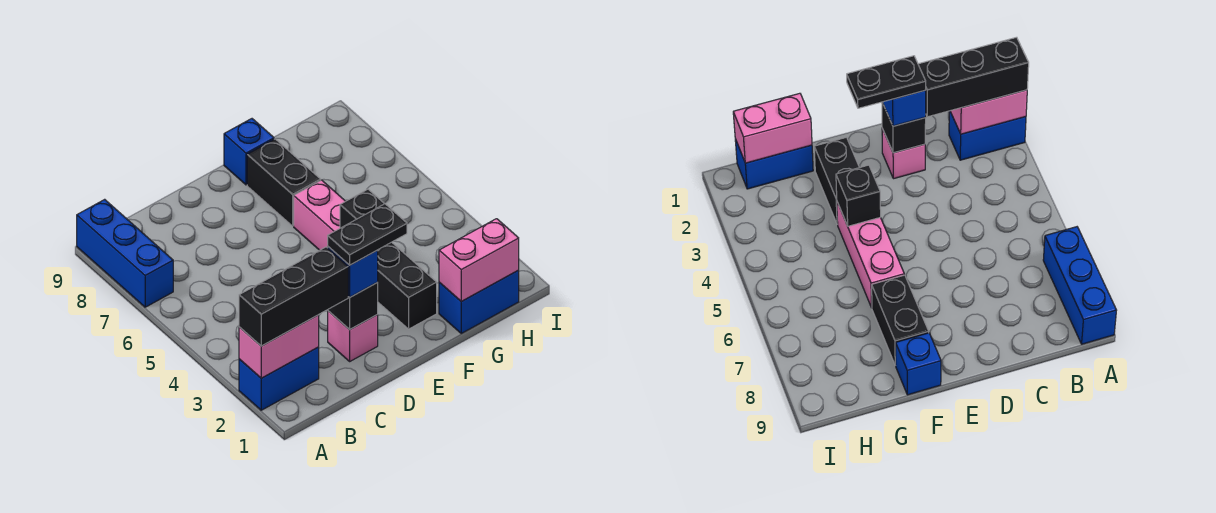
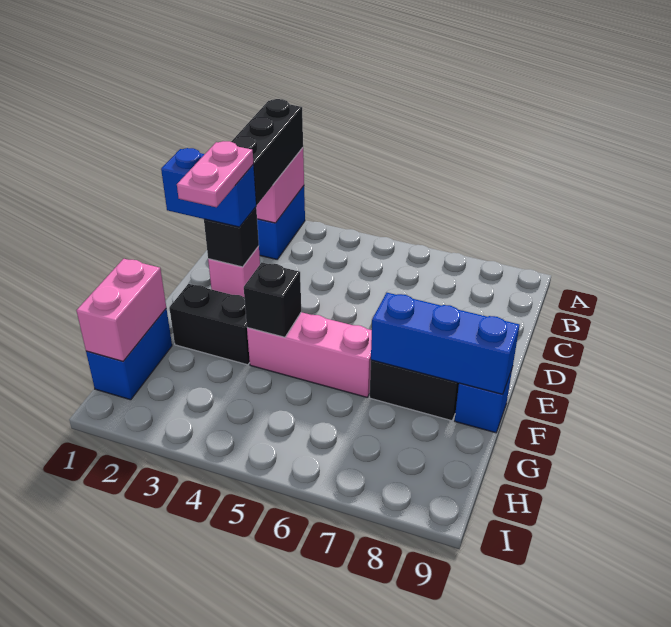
blue brick A7:A9 level 1 -> blue brick F7:F9 level 2
blue brick D2 level 3 -> blue brick D1:D2 level 3
black plate D2:E2 level 4 -> pink plate D2:E2 level 4

